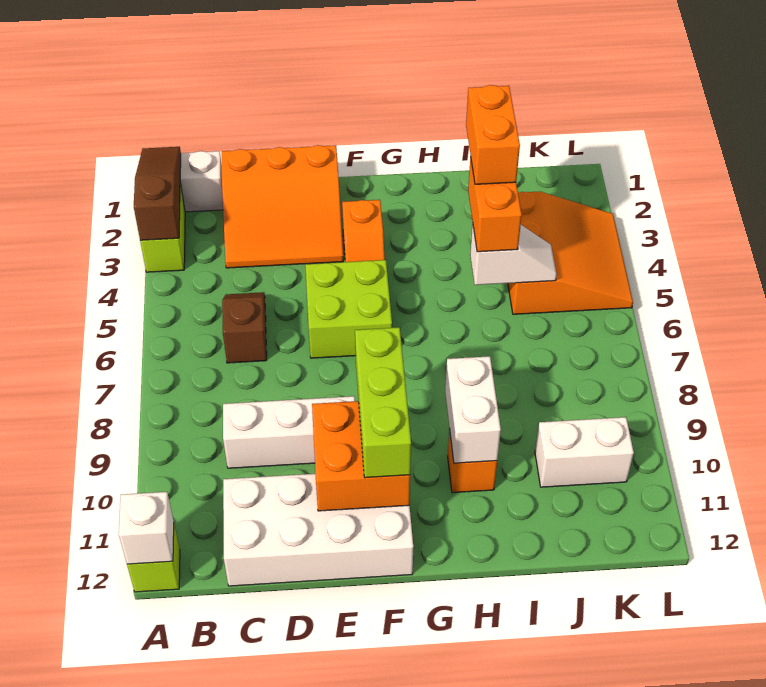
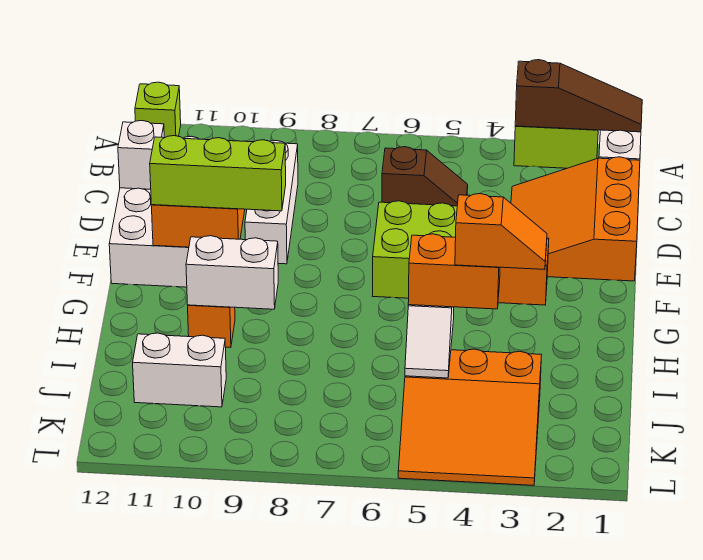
white brick A12 level 2 -> white brick D12 level 2
orange brick I3:I4 level 4 -> orange slope I3:I4 level 4 top 4
white brick J10:K10 level 1 -> white brick J10:J11 level 1

